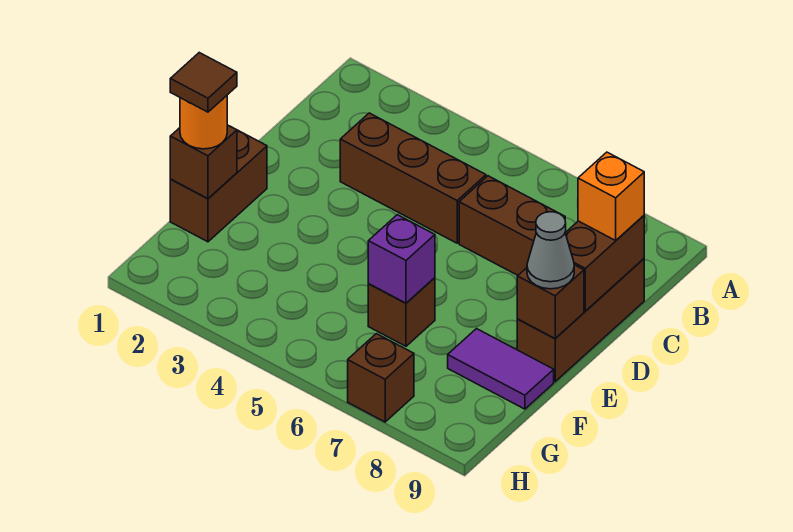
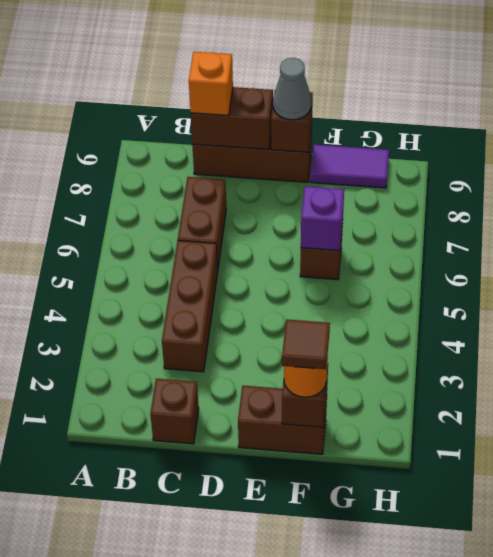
purple tile F8:F9 level 1 -> purple tile F9:G9 level 1
brown brick H7 level 1 -> brown brick C1 level 1

